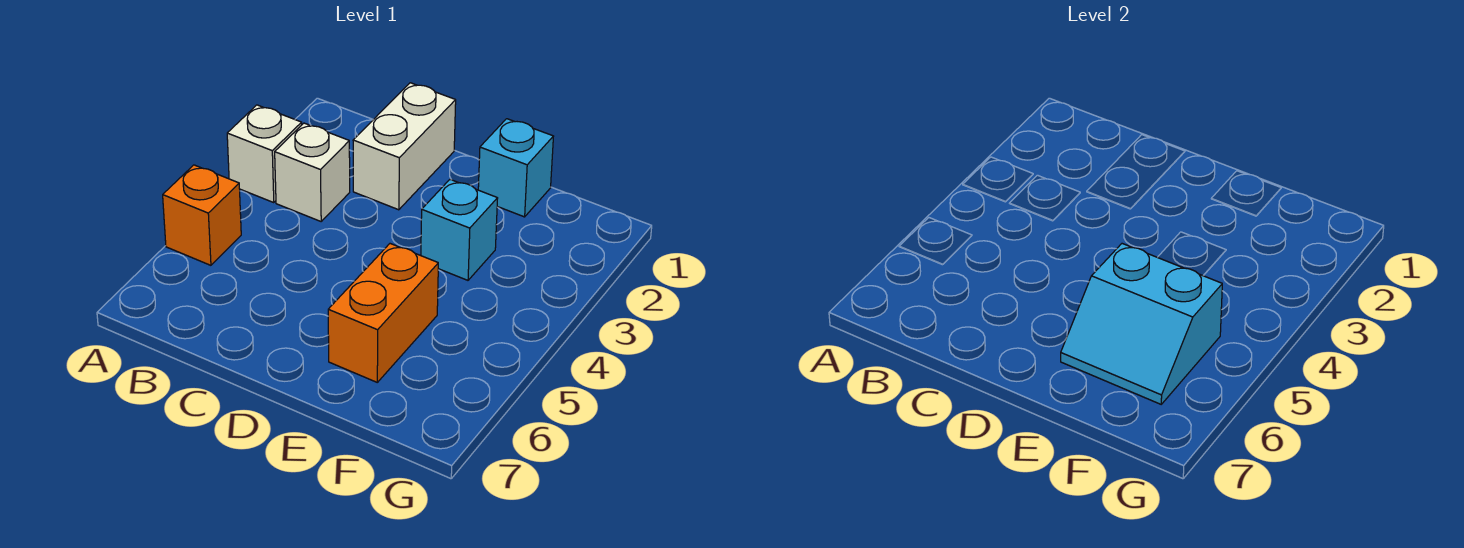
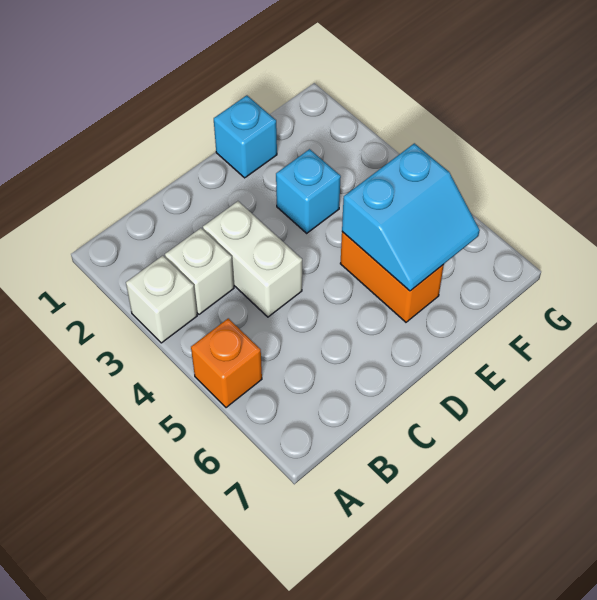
white brick C1:C2 level 1 -> white brick C3:C4 level 1

